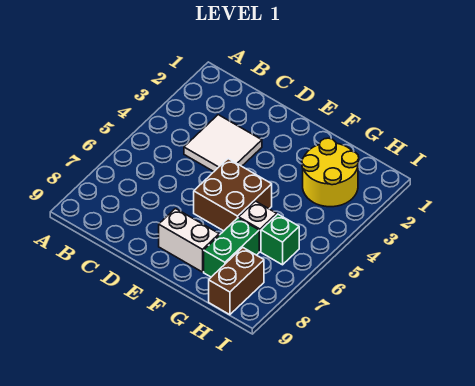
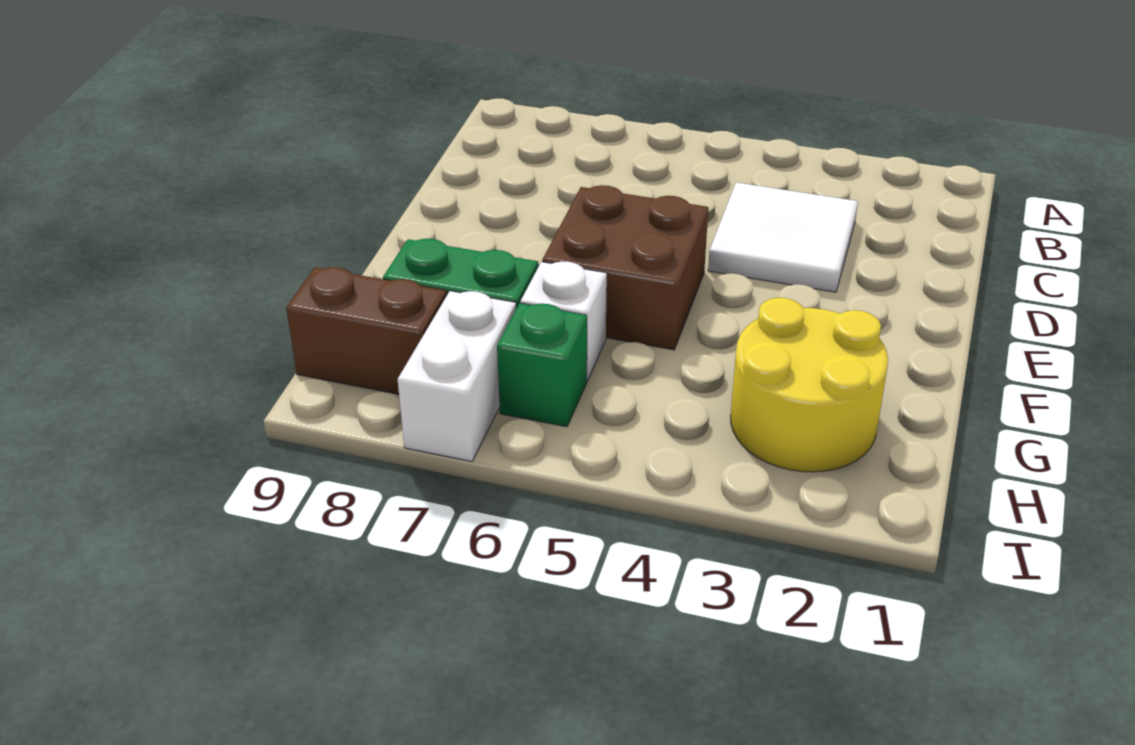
white brick E8:F8 level 1 -> white brick H7:I7 level 1

